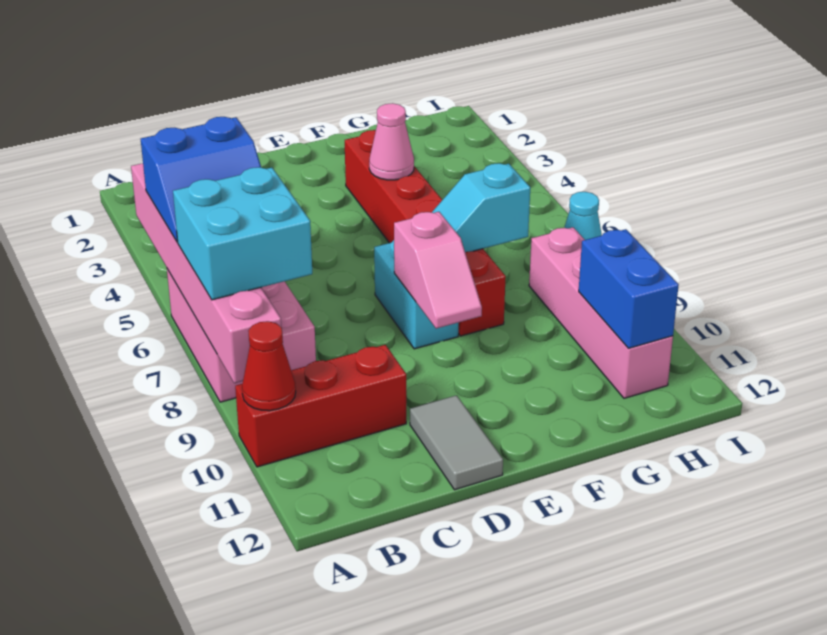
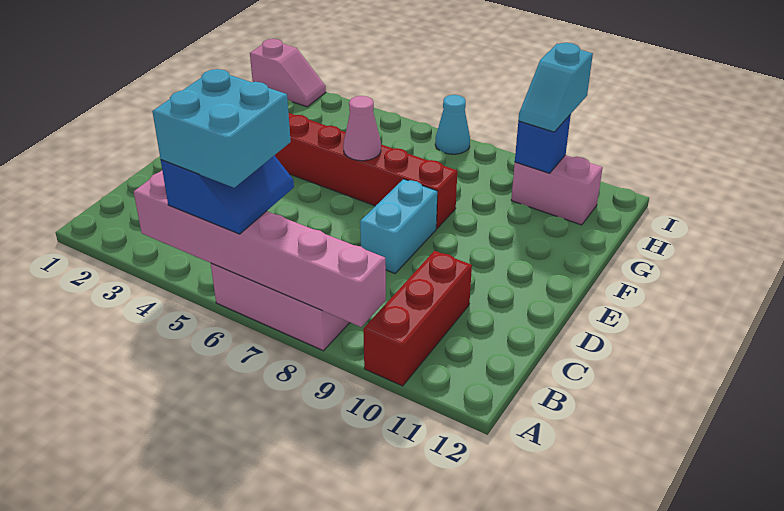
cyan brick A7:B8 level 3 -> cyan brick A5:B6 level 4
red cone A10 level 2 -> none
grey tile D11:D12 level 1 -> none
cyan brick E7:E8 level 1 -> cyan brick D8:E8 level 1
pink slope E8:E9 level 2 top 8 -> pink slope I1:I2 level 1 top 1
pink cone F4 level 2 -> pink cone F6 level 2
cyan slope F7:G7 level 2 top G -> cyan slope H10:I10 level 3 top I
pink brick H8:H11 level 1 -> pink brick H10:H11 level 1
blue brick H10:H11 level 2 -> blue brick H10 level 2

